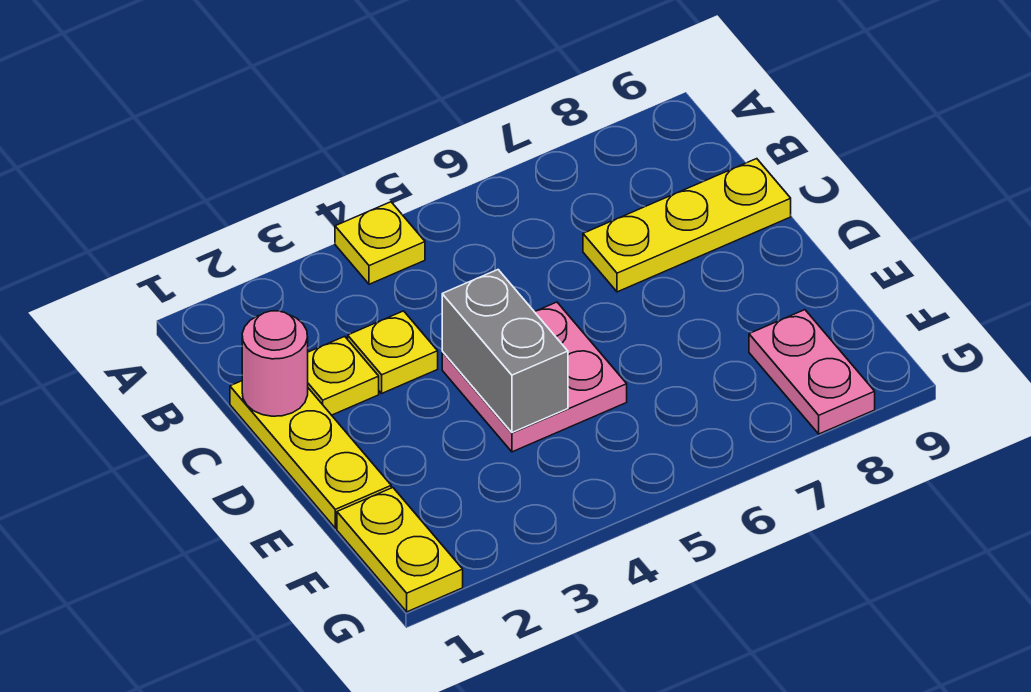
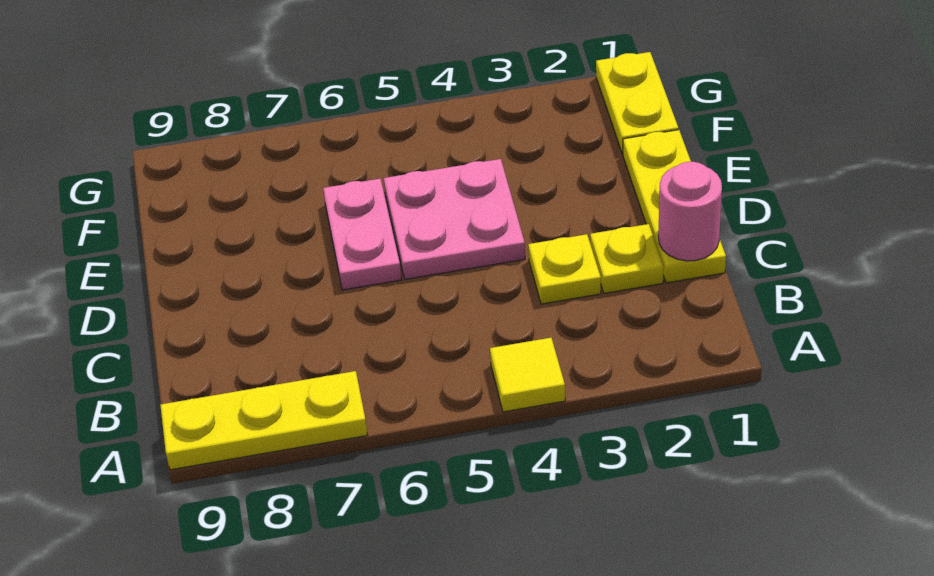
yellow plate A4 level 1 -> yellow tile A4 level 1
yellow plate C7:C9 level 1 -> yellow plate A7:A9 level 1
grey brick D4:E4 level 2 -> none
pink plate F8:G8 level 1 -> pink plate D6:E6 level 1

